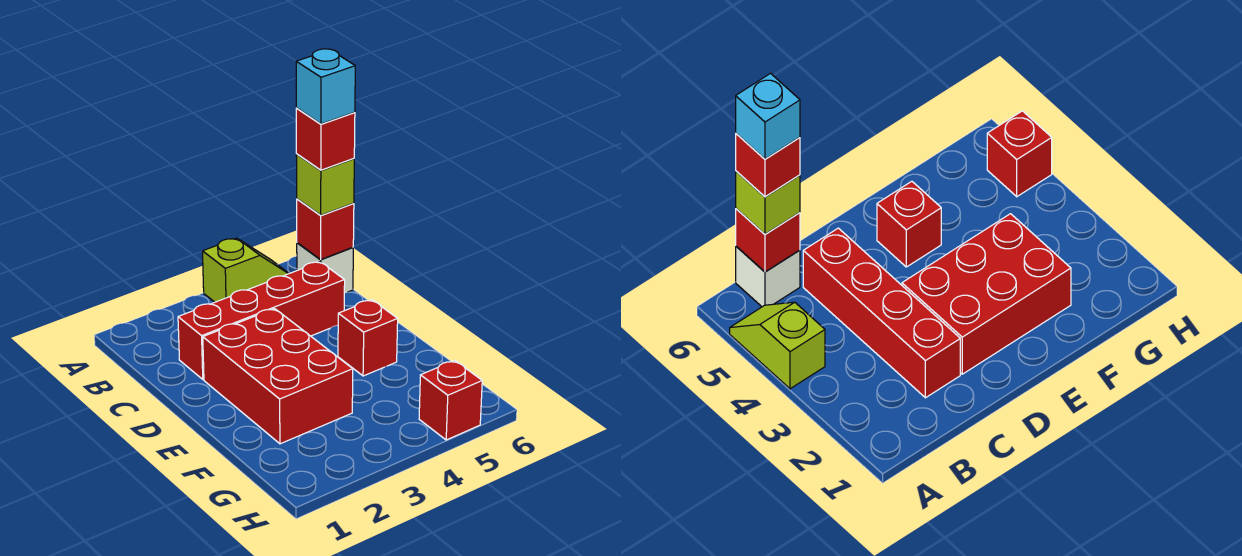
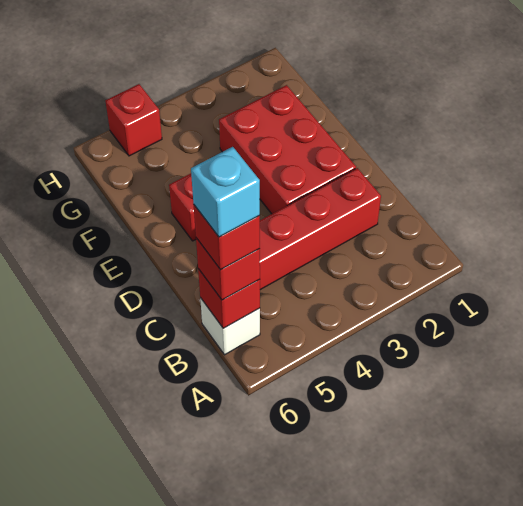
lime slope A4:A5 level 1 top 4 -> none
lime brick B6 level 3 -> red brick B6 level 3

